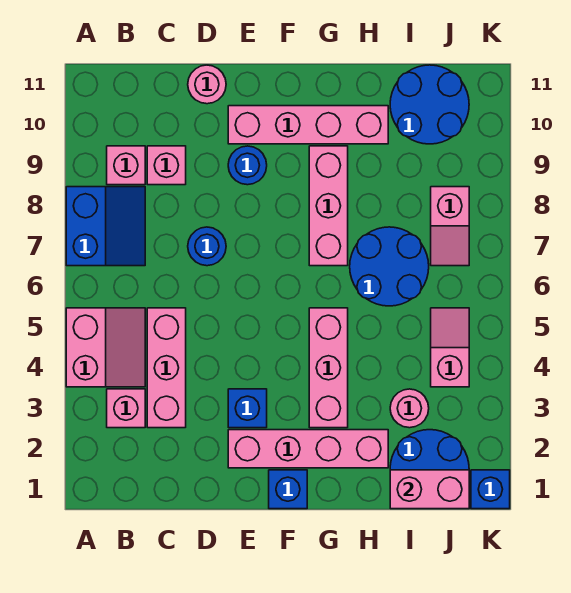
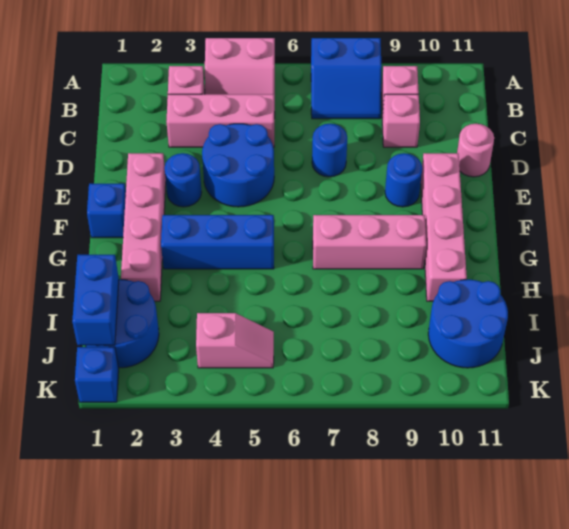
blue brick E3 level 1 -> blue round brick E3 level 1
pink brick G3:G5 level 1 -> blue brick G3:G5 level 1
blue round brick H6:I7 level 1 -> blue round brick D4:E5 level 1
pink brick I1:J1 level 2 -> blue brick I1:J1 level 2
pink round brick I3 level 1 -> none
pink slope J7:J8 level 1 top 8 -> none

